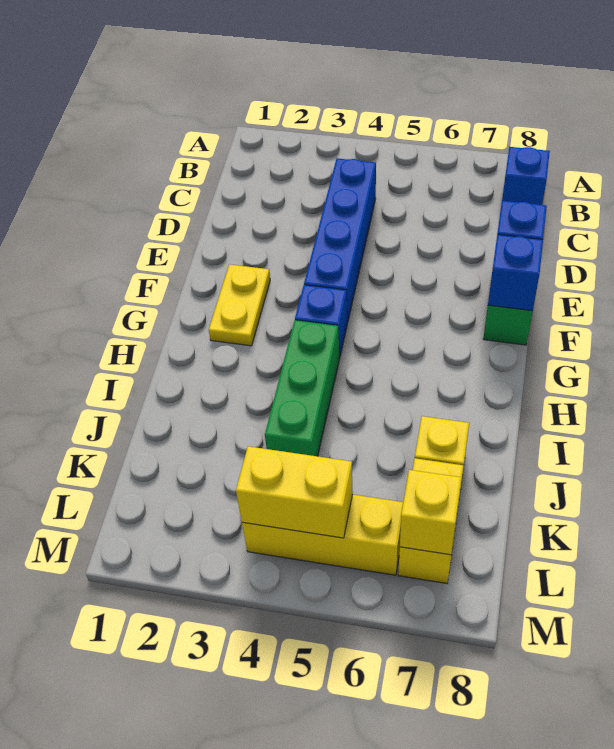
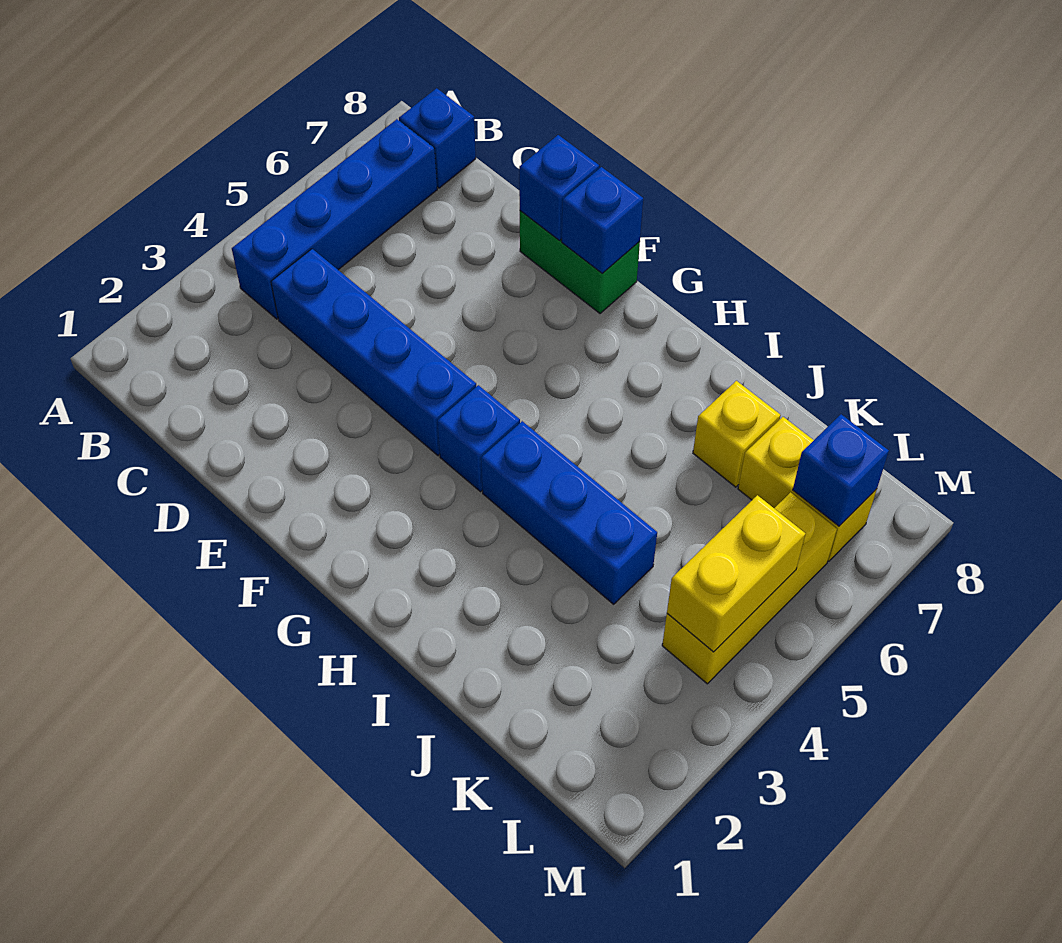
none -> blue brick B4:B7 level 1
yellow plate F2:G2 level 1 -> none
green brick H4:J4 level 1 -> blue brick H4:J4 level 1
yellow brick L7 level 2 -> blue brick L7 level 2

